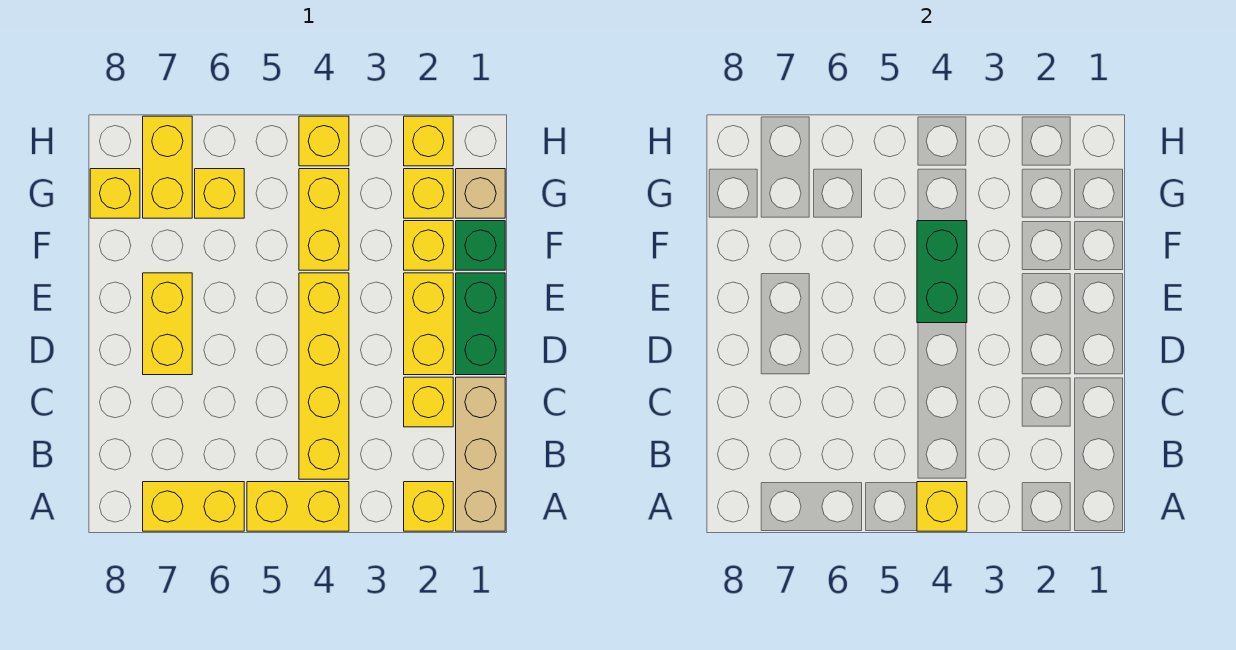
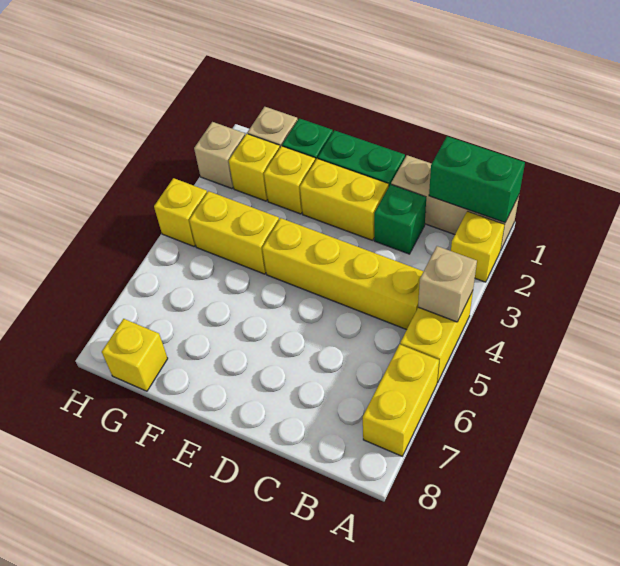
yellow brick A4 level 2 -> tan brick A4 level 2
yellow brick C2 level 1 -> green brick C2 level 1
yellow brick D7:E7 level 1 -> none
green brick E4:F4 level 2 -> green brick A1:B1 level 2
yellow brick G6 level 1 -> none
yellow brick G7:H7 level 1 -> none
yellow brick H2 level 1 -> tan brick H2 level 1

